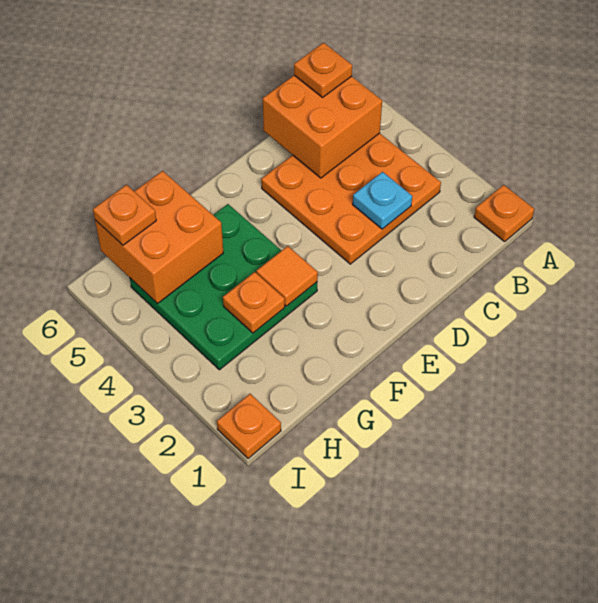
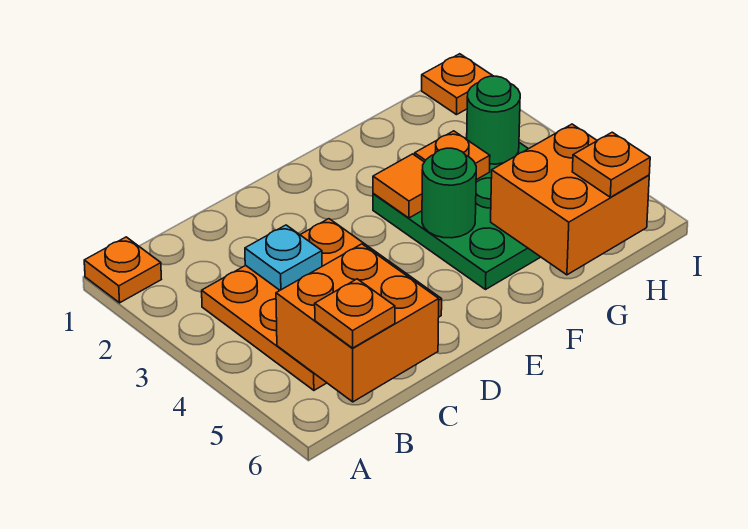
none -> green round brick F4 level 2
none -> green round brick H3 level 2

